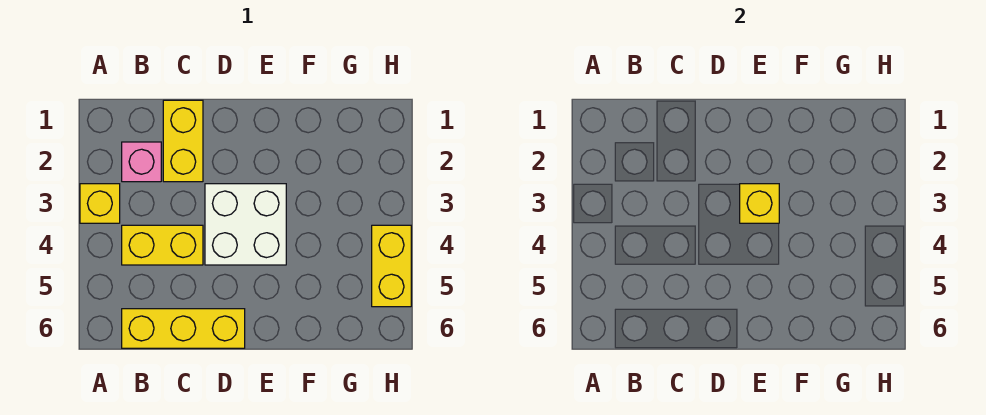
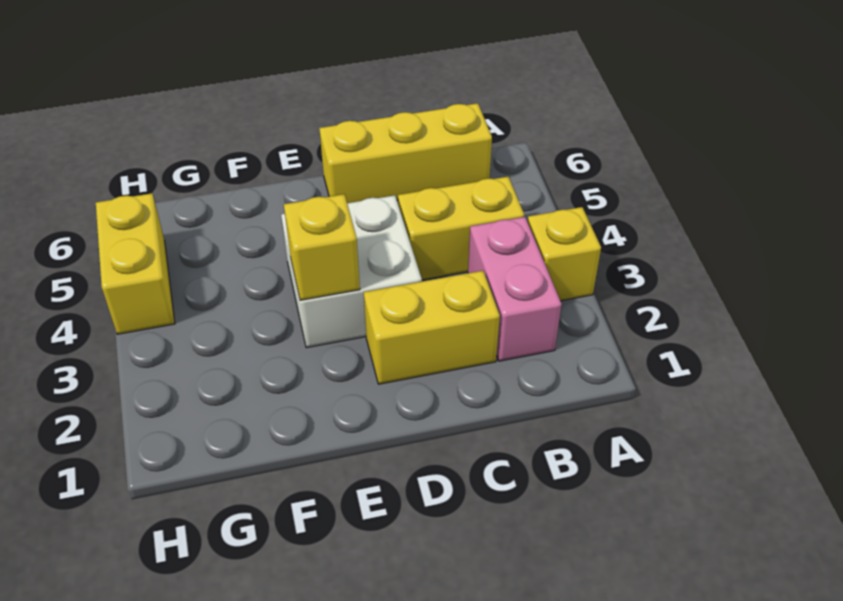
pink brick B2 level 1 -> pink brick B2:B3 level 1
yellow brick C1:C2 level 1 -> yellow brick C2:D2 level 1

